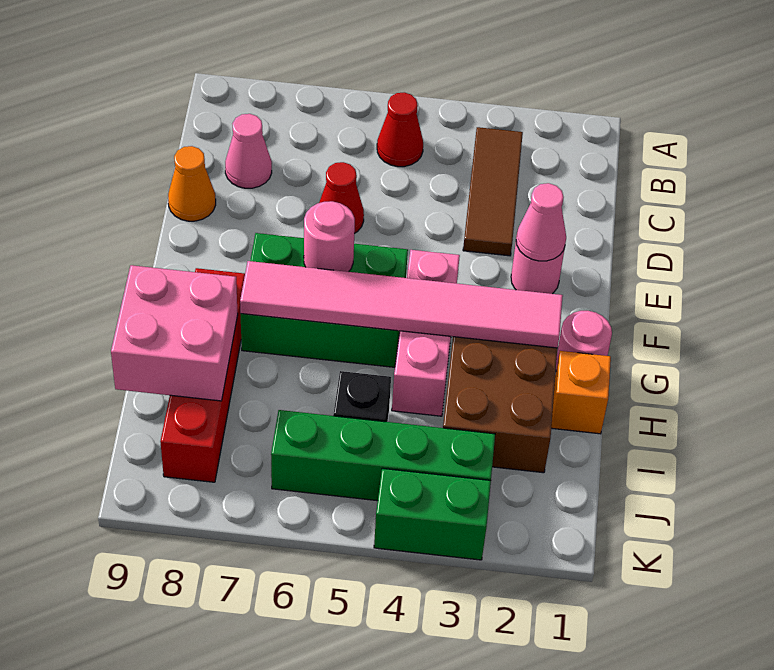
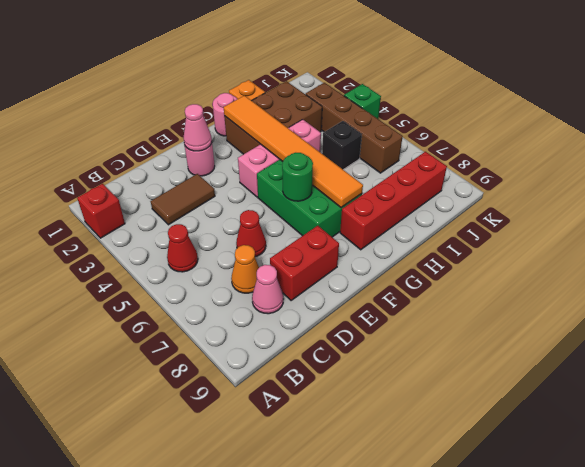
none -> red brick A2 level 1
brown tile B3:D3 level 1 -> brown tile C3:D3 level 1
none -> red brick D8:E8 level 1
orange cone D9 level 1 -> orange cone C7 level 1
pink round brick F6 level 2 -> green round brick F6 level 2
pink tile G2:G7 level 2 -> orange tile G2:G7 level 2
pink brick H8:I9 level 2 -> none
green brick J3:J6 level 1 -> brown brick J3:J6 level 1
green brick K3:K4 level 1 -> green brick K4 level 1

